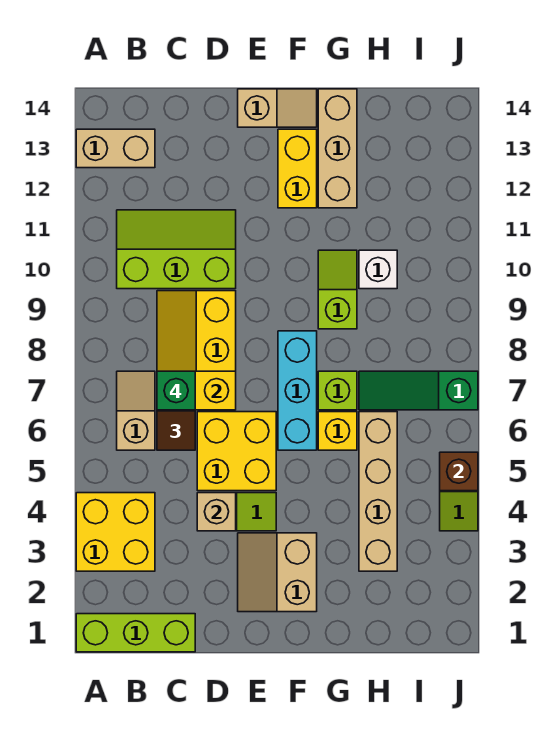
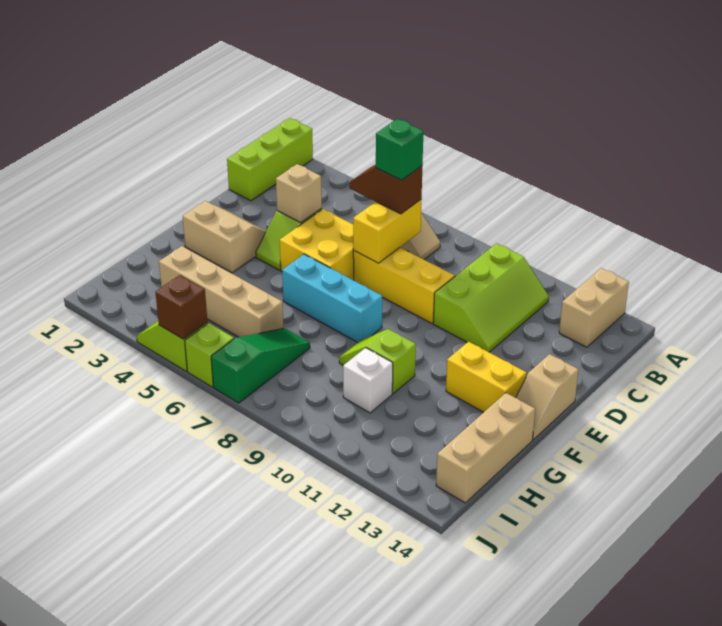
yellow brick A3:B4 level 1 -> none
yellow brick G6 level 1 -> none
lime brick G7 level 1 -> lime brick J6 level 1
lime slope G9:G10 level 1 top 9 -> lime slope G9:G10 level 1 top 10
tan brick G12:G14 level 1 -> tan brick G14:I14 level 1

